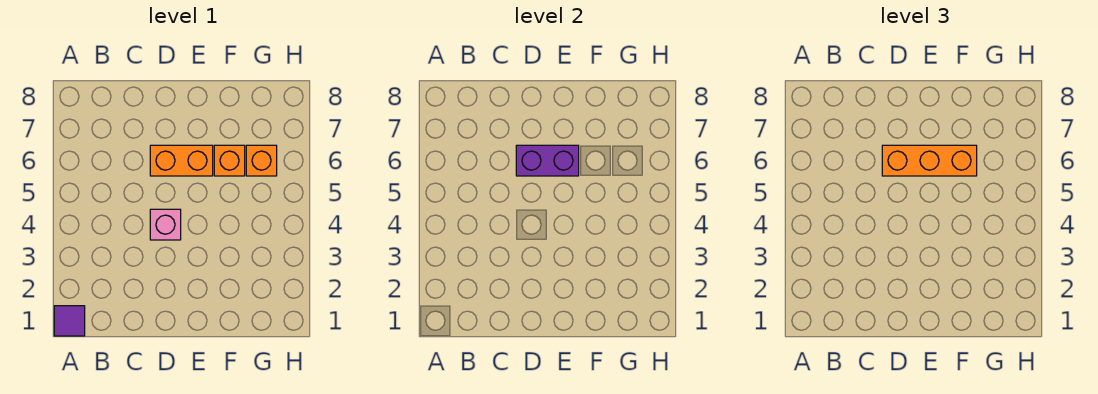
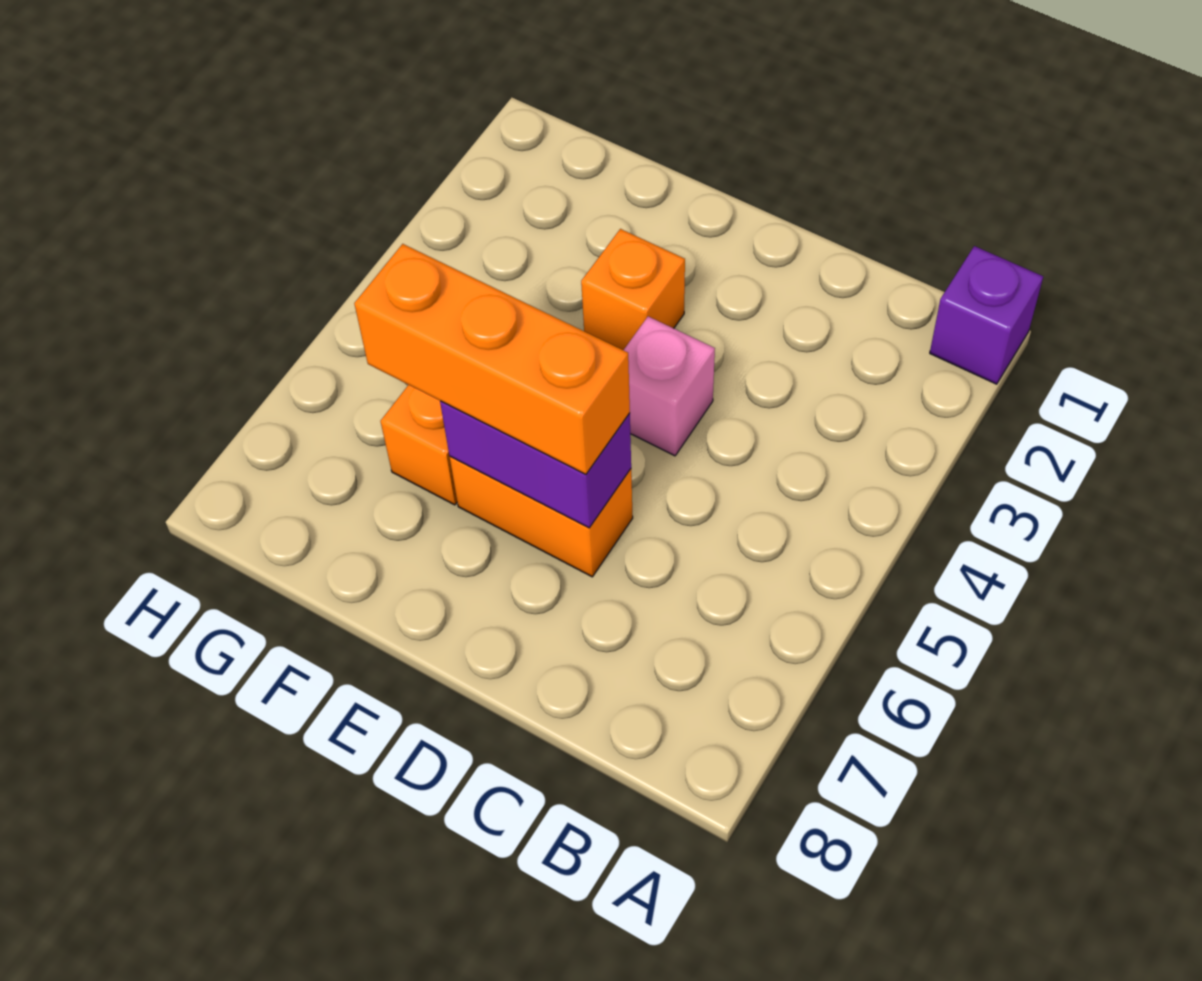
purple tile A1 level 1 -> purple brick A1 level 1
orange brick G6 level 1 -> orange brick E3 level 1

